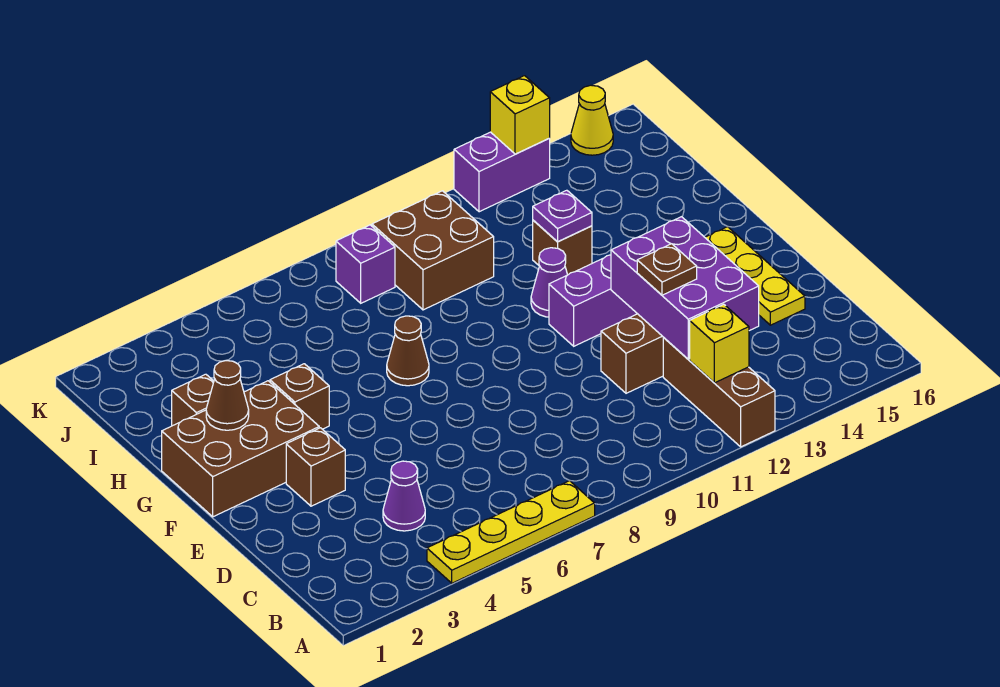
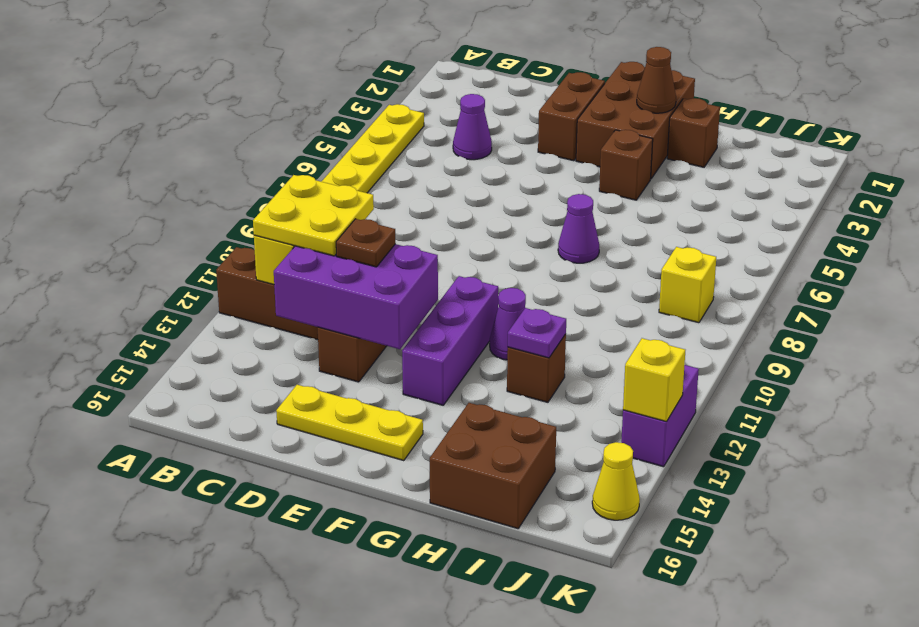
none -> yellow plate B11:C12 level 3
brown brick E3 level 1 -> brown brick E2:E3 level 1
brown cone G7 level 1 -> purple cone G7 level 1
brown brick I9:J10 level 1 -> brown brick H15:I16 level 1
purple brick J8 level 1 -> yellow brick J8 level 1

